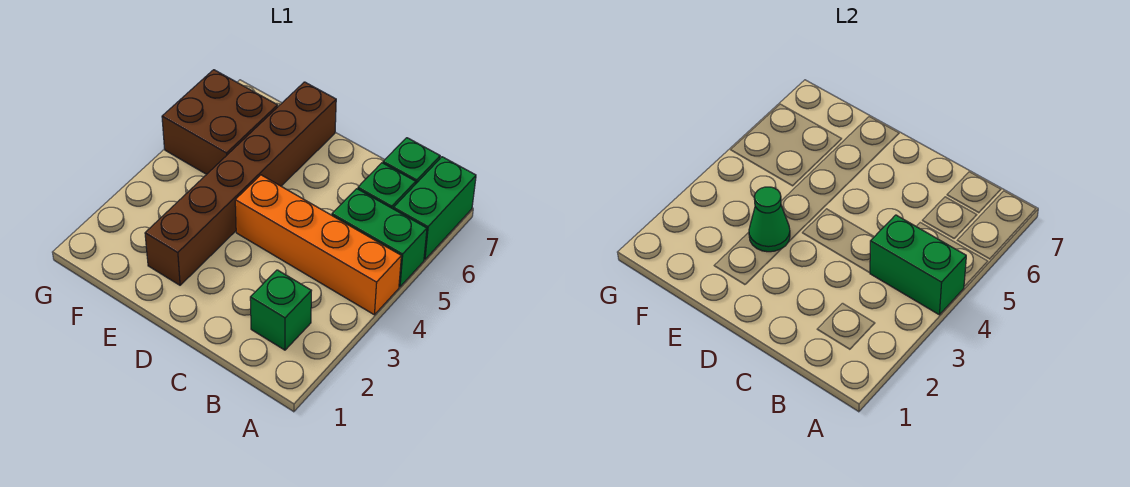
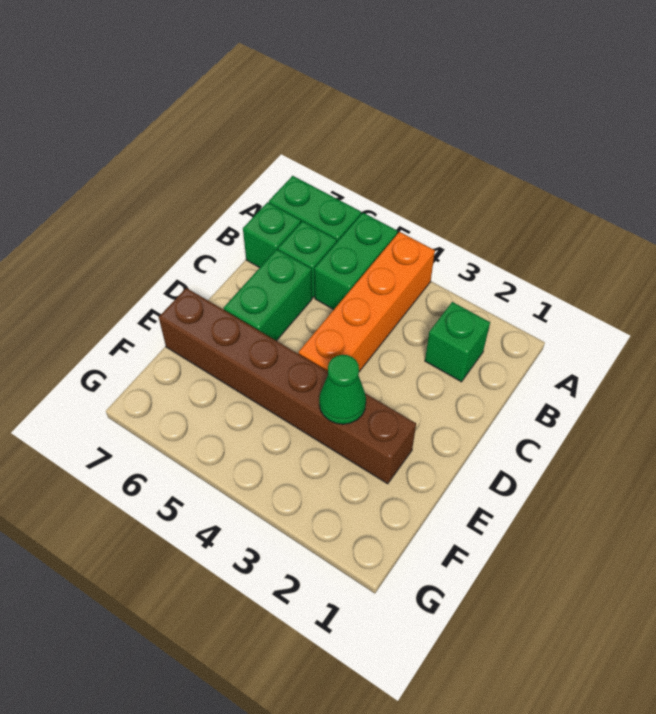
green brick A4:B4 level 2 -> green brick C6:D6 level 1
brown brick F5:G6 level 1 -> none

